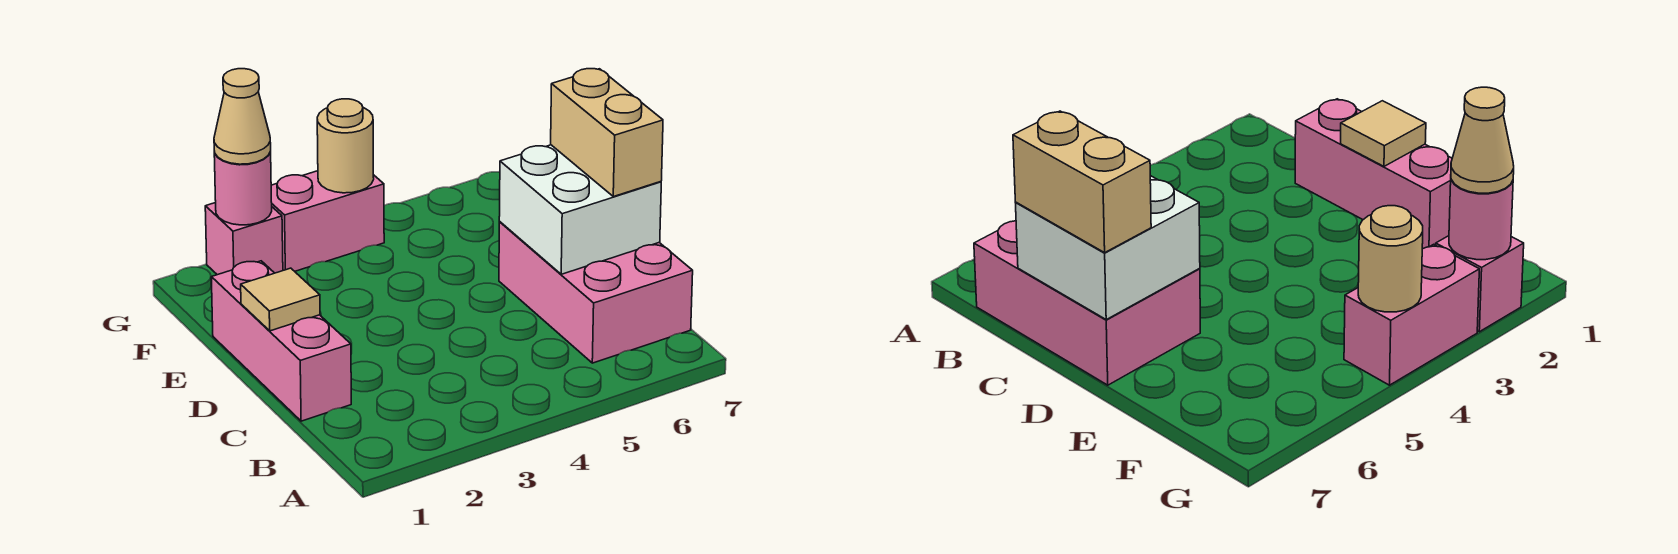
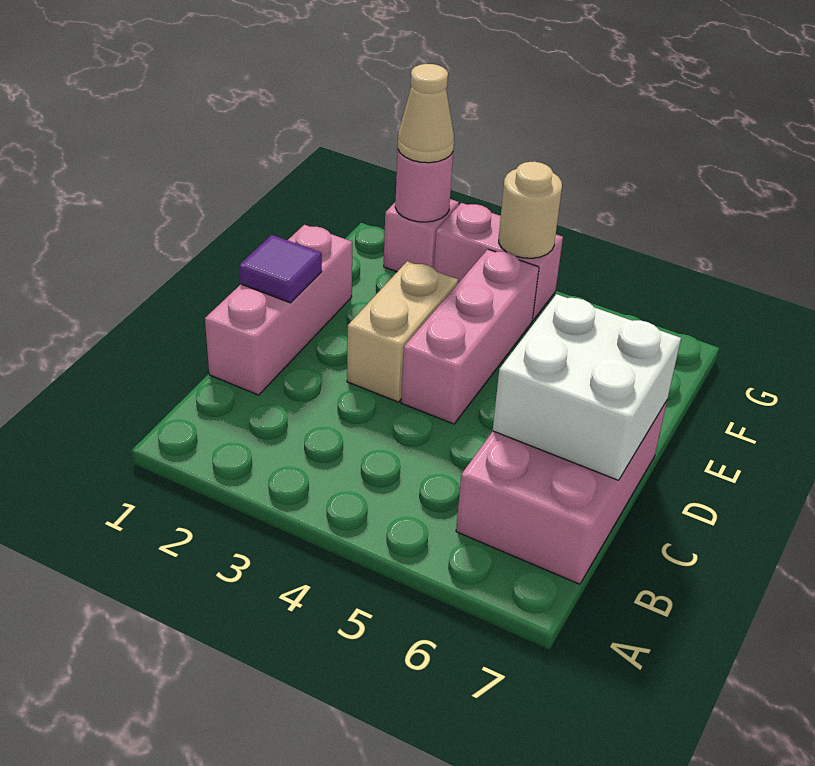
tan brick C7:D7 level 3 -> tan brick D3:E3 level 1
tan tile D1 level 2 -> purple tile D1 level 2
none -> pink brick D4:F4 level 1

